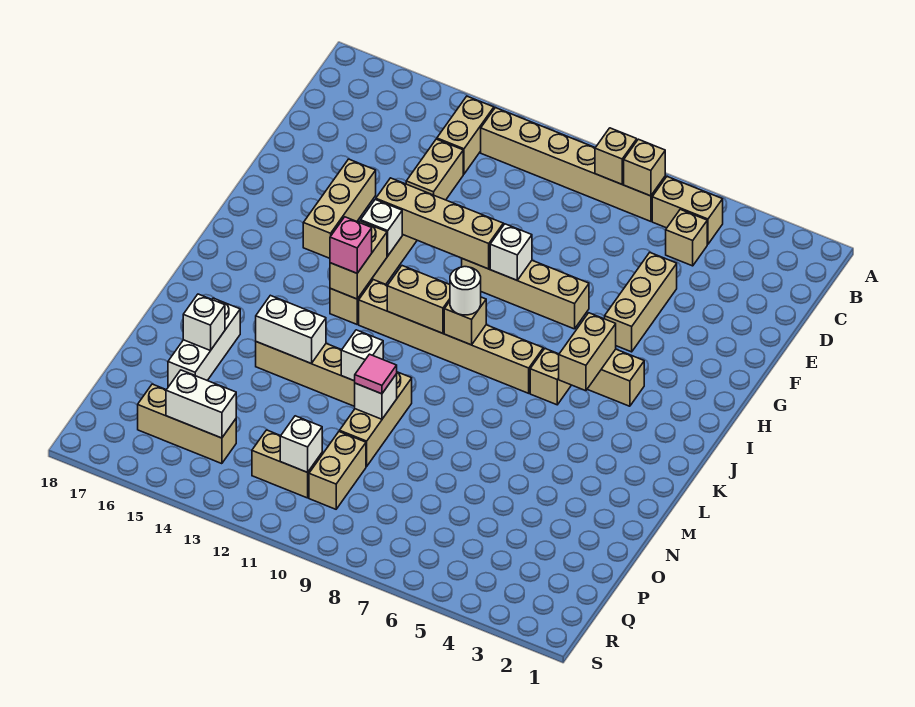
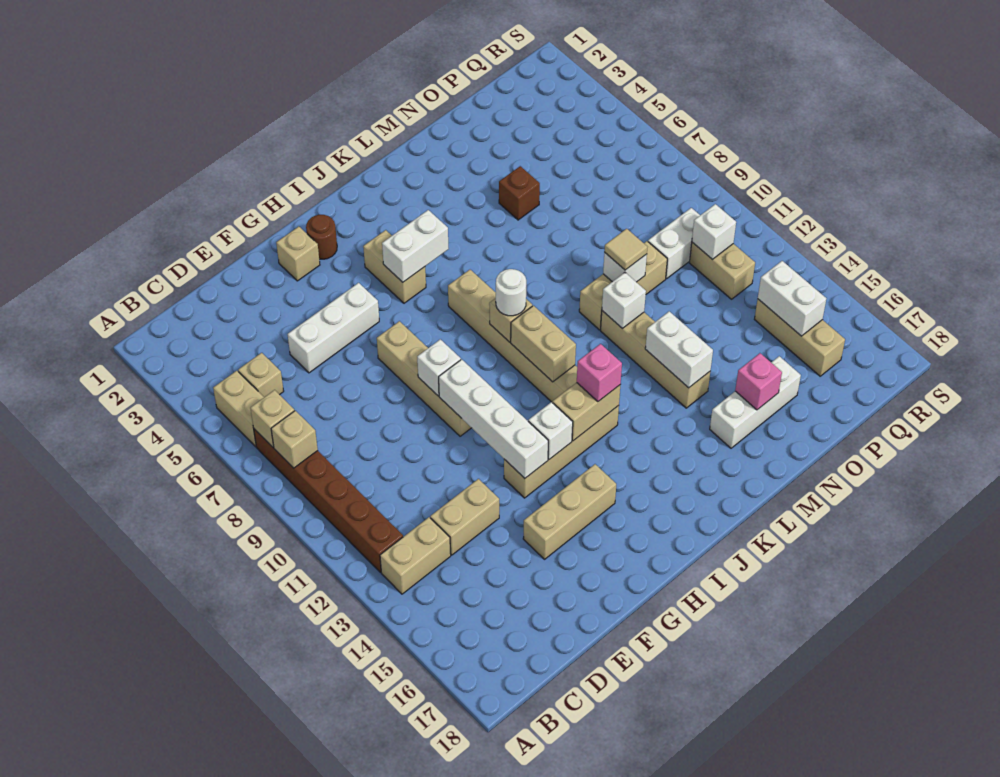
tan brick B7:B12 level 1 -> brown brick B7:B12 level 1
tan brick E5:G5 level 1 -> white brick E5:G5 level 1
tan brick G10:G13 level 2 -> white brick G10:G13 level 2
none -> brown round brick H2 level 1
tan brick I5:J5 level 2 -> white brick I5:J5 level 2
tan brick J6 level 1 -> tan brick G2 level 1
none -> brown brick N5 level 1
pink tile N10 level 3 -> tan tile N10 level 3
white brick N16 level 2 -> pink brick N16 level 2
tan brick P10:Q10 level 1 -> white brick P10:Q10 level 1

